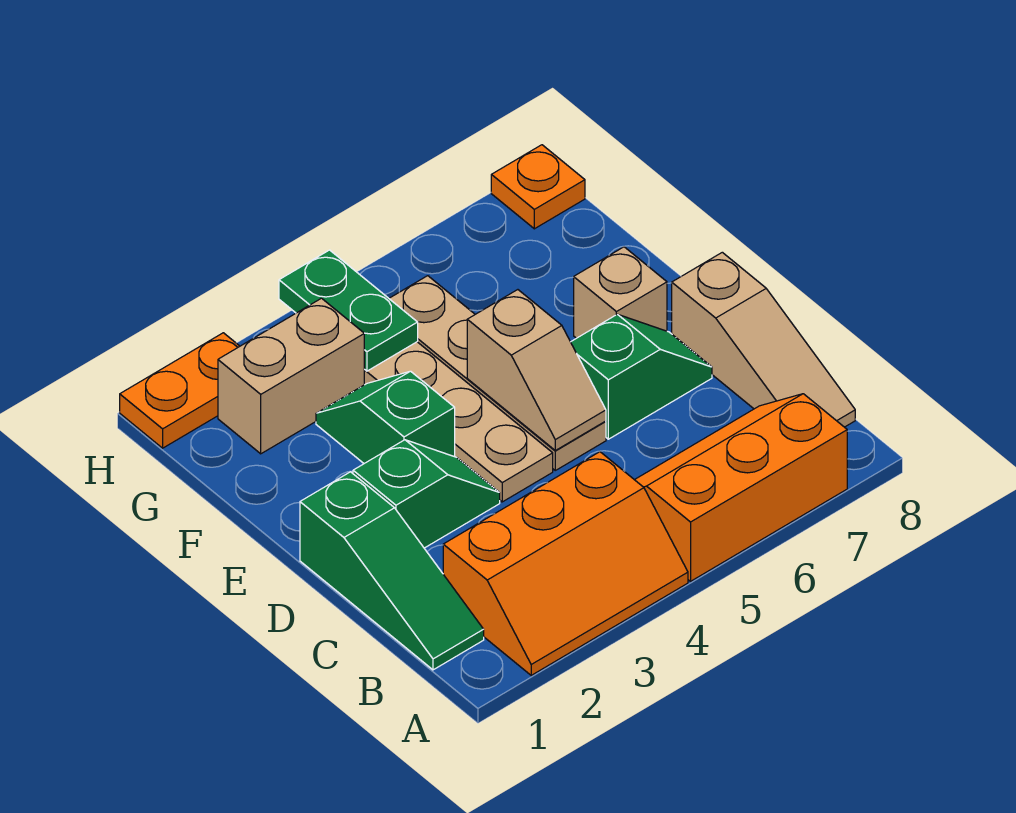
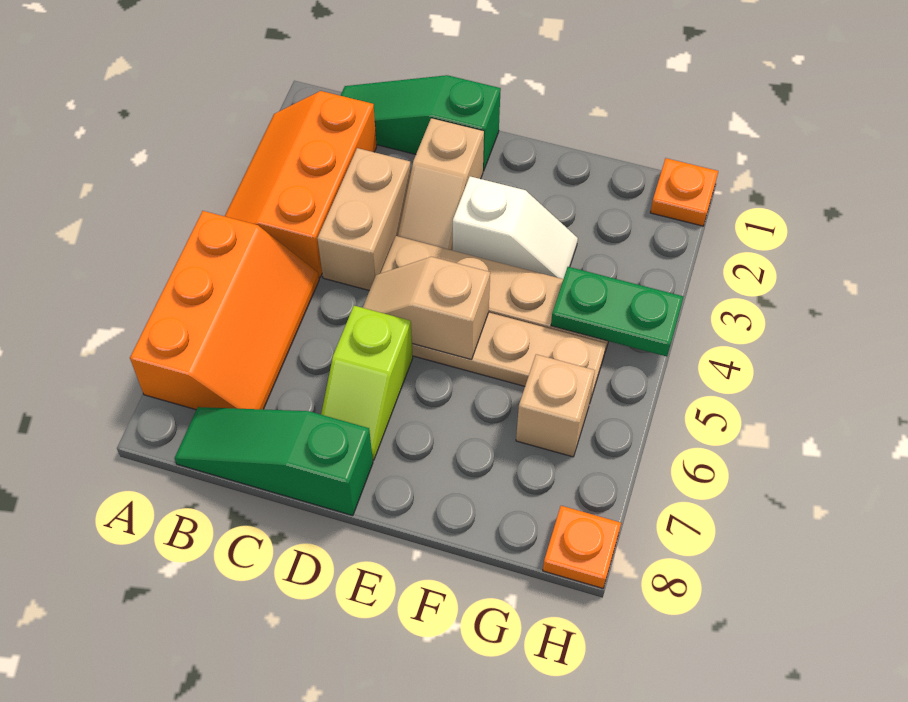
tan slope B8:D8 level 1 top D -> green slope B8:D8 level 1 top D
green slope D2:D3 level 1 top 2 -> tan slope D2:D3 level 1 top 2
green slope D6:D7 level 1 top 6 -> lime slope D6:D7 level 1 top 6
green slope E3:F3 level 1 top E -> white slope E3:F3 level 1 top E
tan brick E7 level 1 -> tan brick G6 level 1
tan brick G2:G3 level 1 -> tan brick C3:C4 level 1
orange plate H1:H2 level 1 -> orange plate H1 level 1

